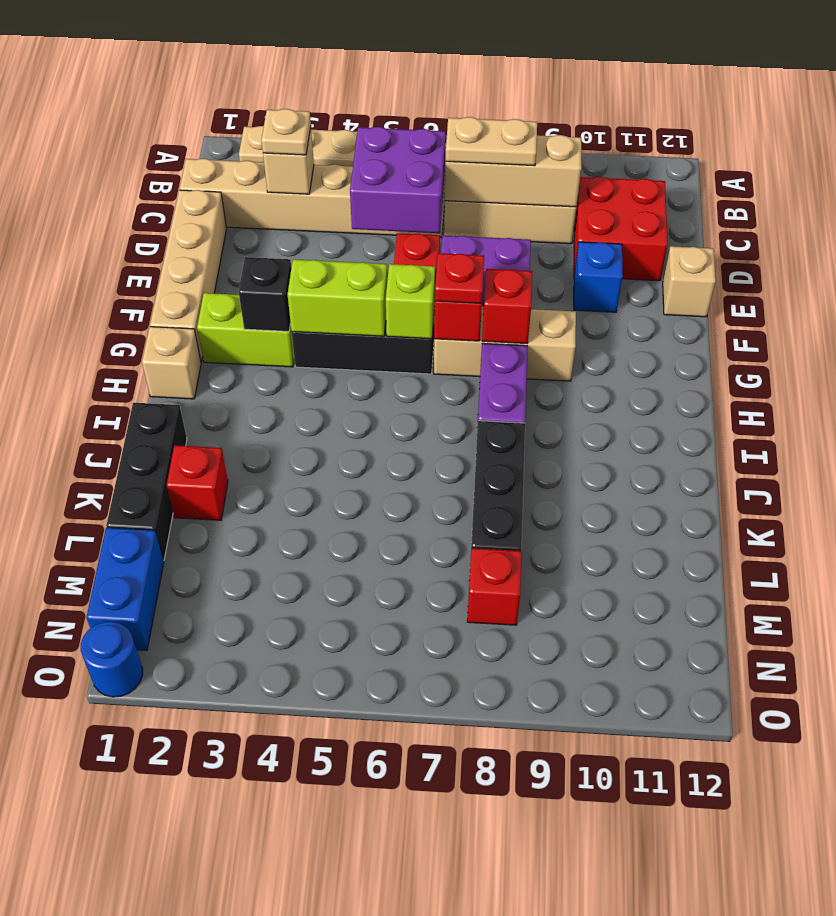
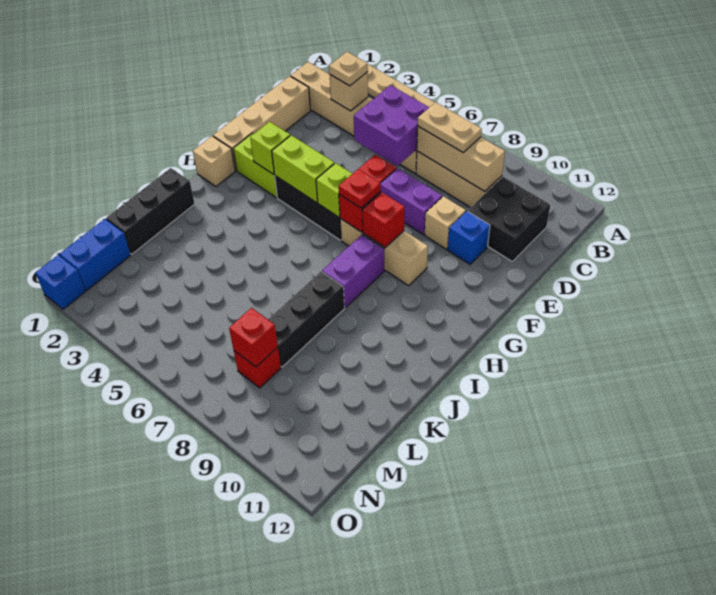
red brick C10:D11 level 1 -> black brick C10:D11 level 1
tan brick E12 level 1 -> tan brick E9 level 1
black brick G3 level 2 -> lime brick G3 level 2
red brick K2 level 1 -> red brick M8 level 2
blue round brick O1 level 1 -> blue brick O1 level 1

